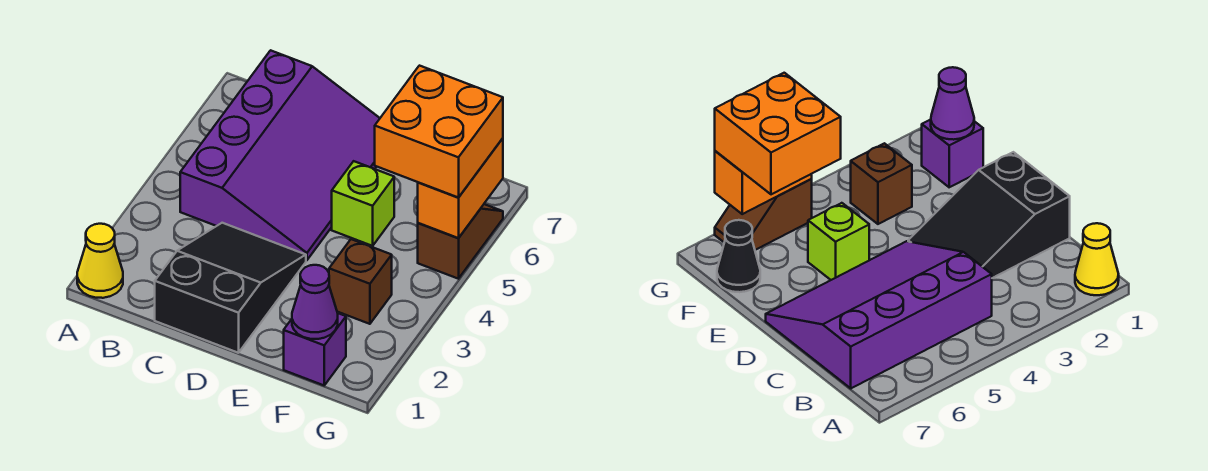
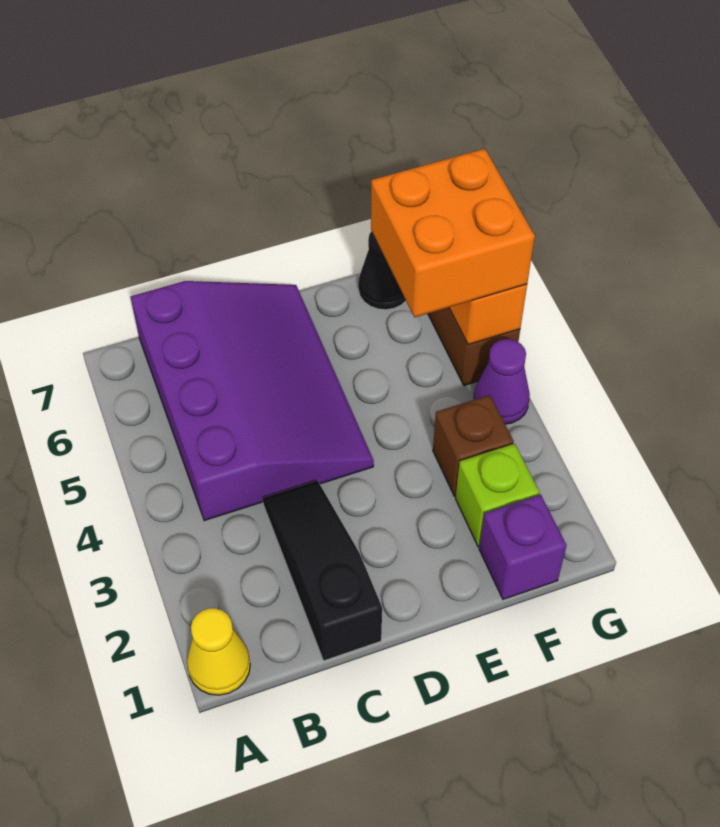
black slope C1:D3 level 1 top 1 -> black slope C1:C3 level 1 top 1
lime brick E5 level 1 -> lime brick F2 level 1
purple cone F1 level 2 -> purple cone G4 level 1

